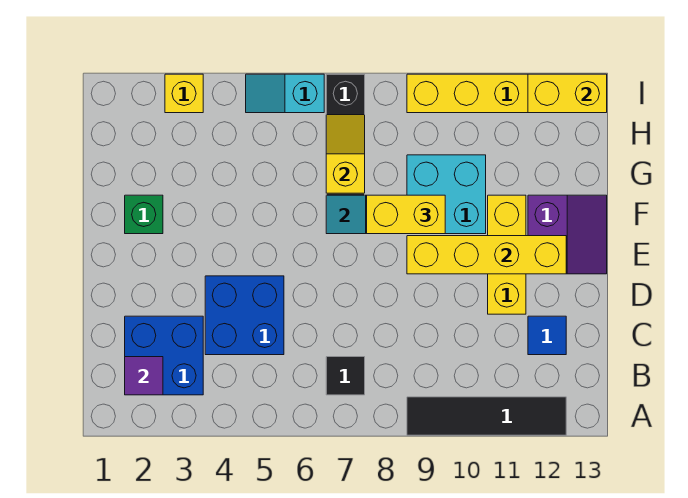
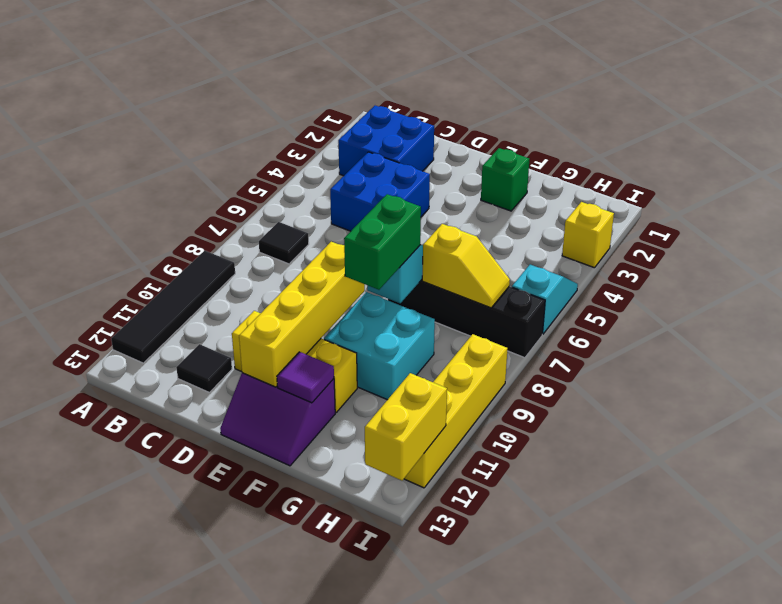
purple tile B2 level 2 -> purple tile F12 level 2
blue tile C12 level 1 -> black tile C12 level 1
yellow brick F8:F9 level 3 -> green brick F8:F9 level 3

